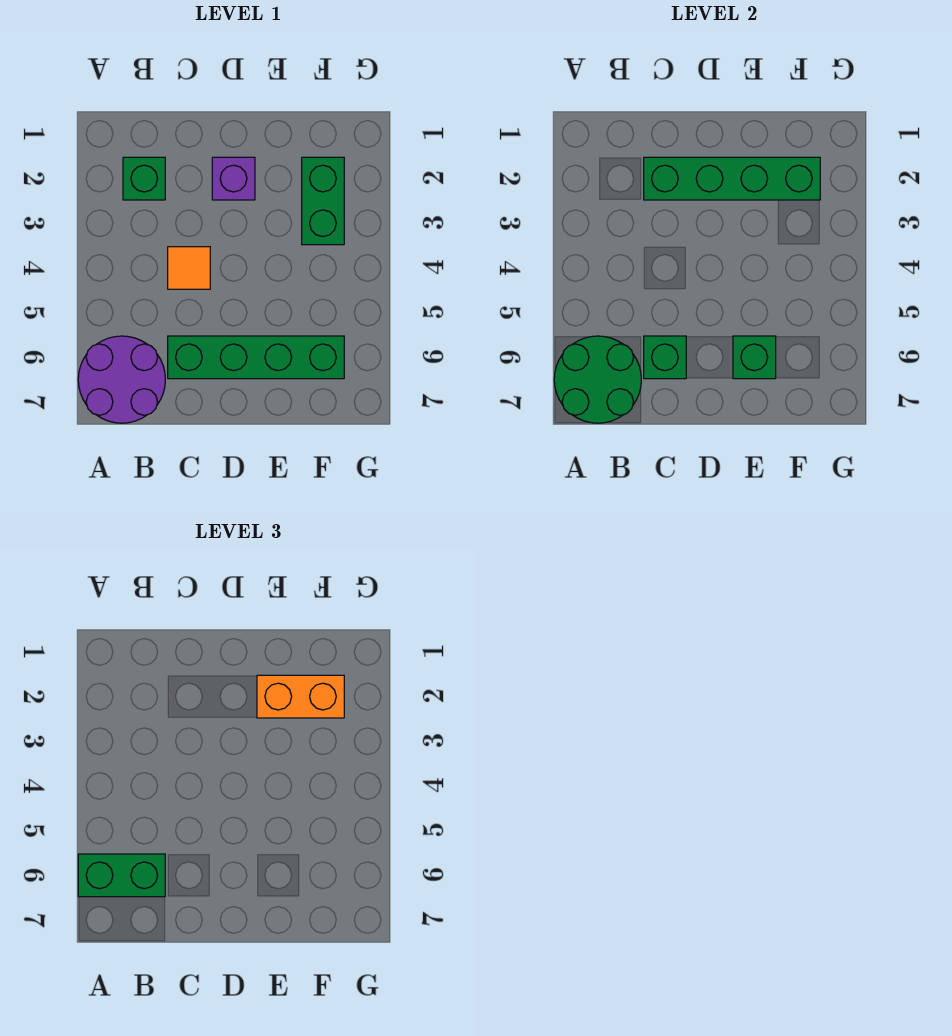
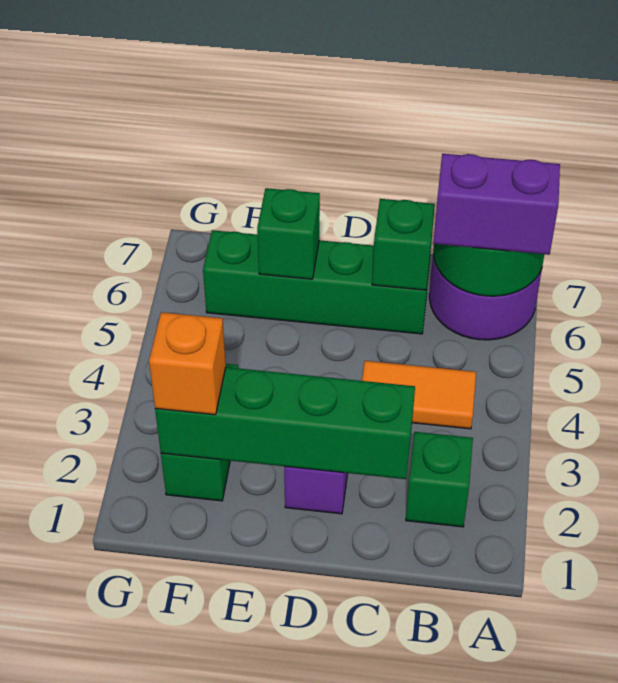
green brick A6:B6 level 3 -> purple brick A6:B6 level 3
orange tile C4 level 1 -> orange tile B4:C4 level 1
orange brick E2:F2 level 3 -> orange brick F2 level 3

